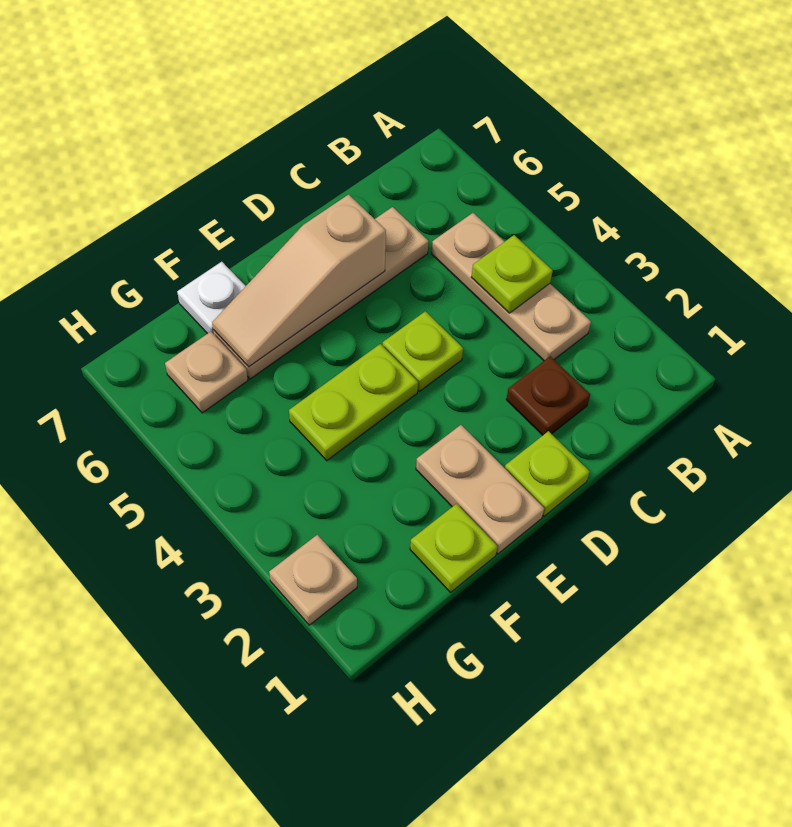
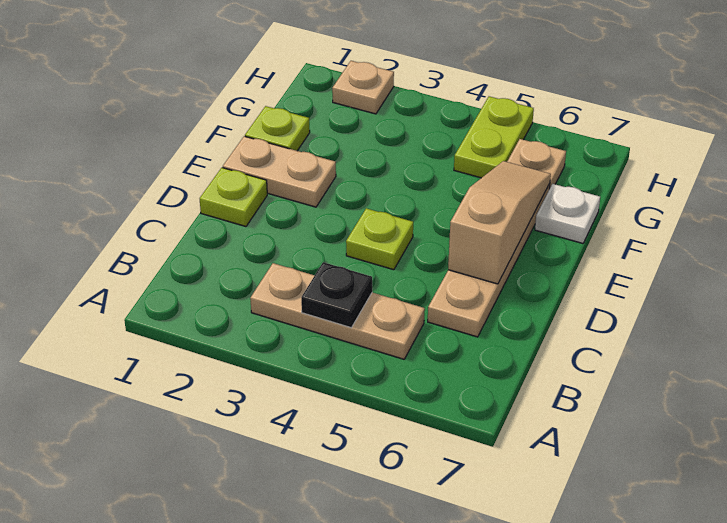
lime plate B4 level 2 -> black plate B4 level 2
brown plate C2 level 1 -> none
lime plate E4:F4 level 1 -> lime plate G5:H5 level 1

